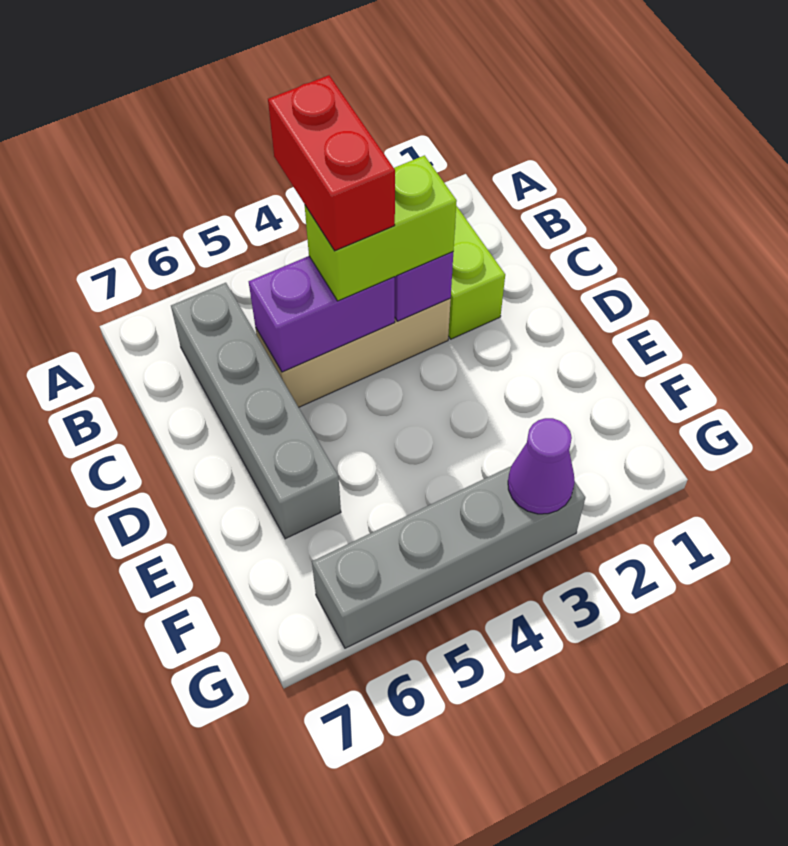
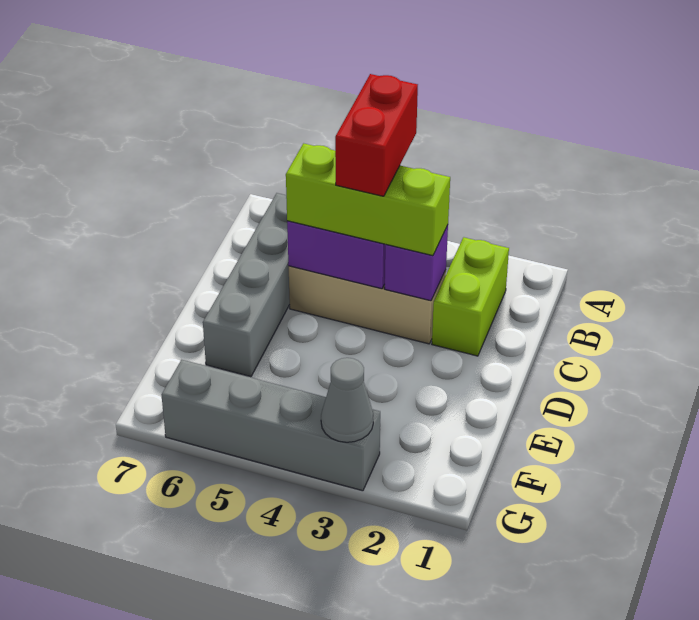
lime brick C3:C4 level 3 -> lime brick C3:C5 level 3
purple cone G3 level 2 -> grey cone G3 level 2

